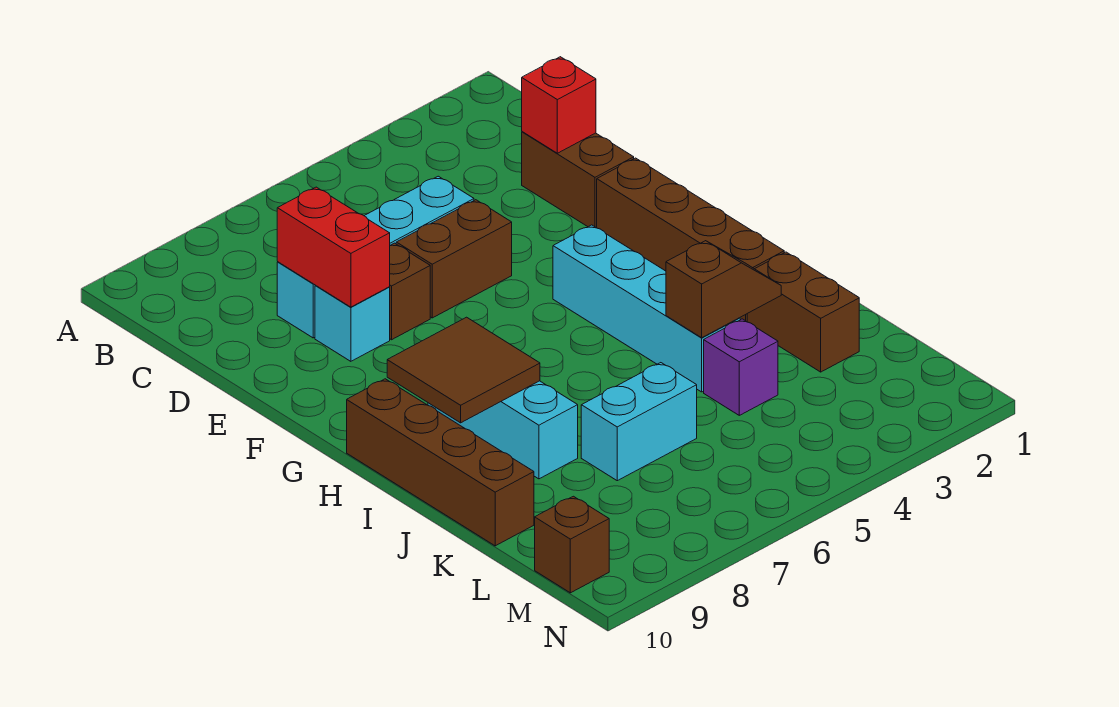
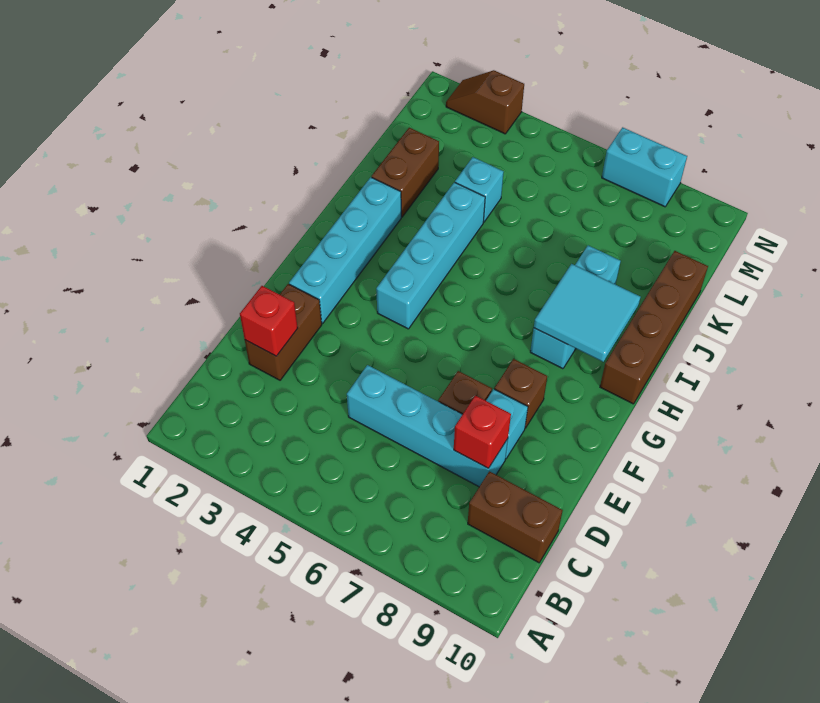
red brick D8:E8 level 2 -> red brick D8 level 2
brown brick E5:E6 level 1 -> brown brick C9:C10 level 1
brown brick F2:I2 level 1 -> cyan brick F2:I2 level 1
brown tile H8:I9 level 2 -> cyan tile H8:I9 level 2
brown slope J3:J4 level 2 top 4 -> brown slope N2:N3 level 1 top 3
purple brick K4 level 1 -> cyan brick K4 level 1
cyan brick K6:K7 level 1 -> cyan brick N7:N8 level 1
brown brick M10 level 1 -> brown brick F8 level 1

